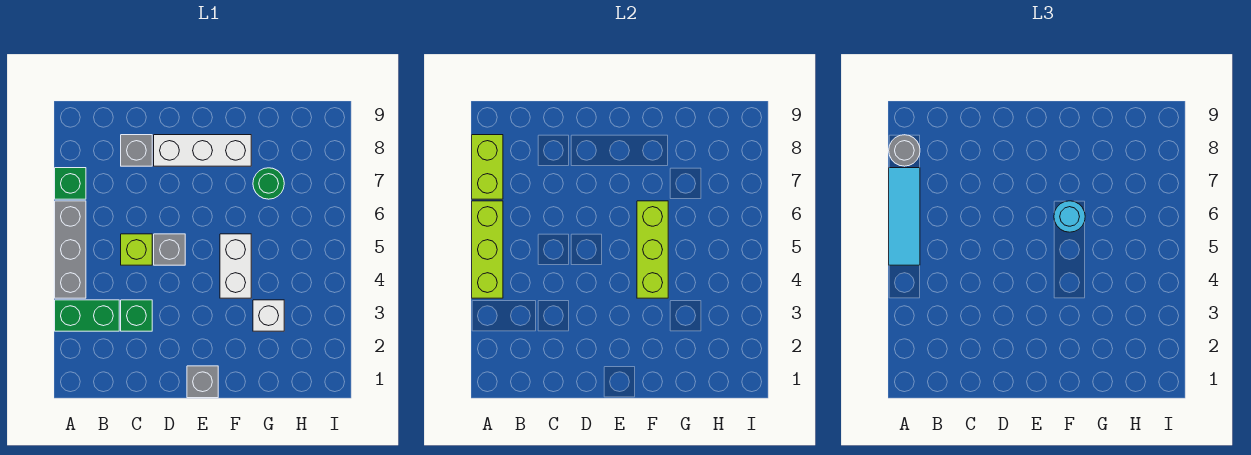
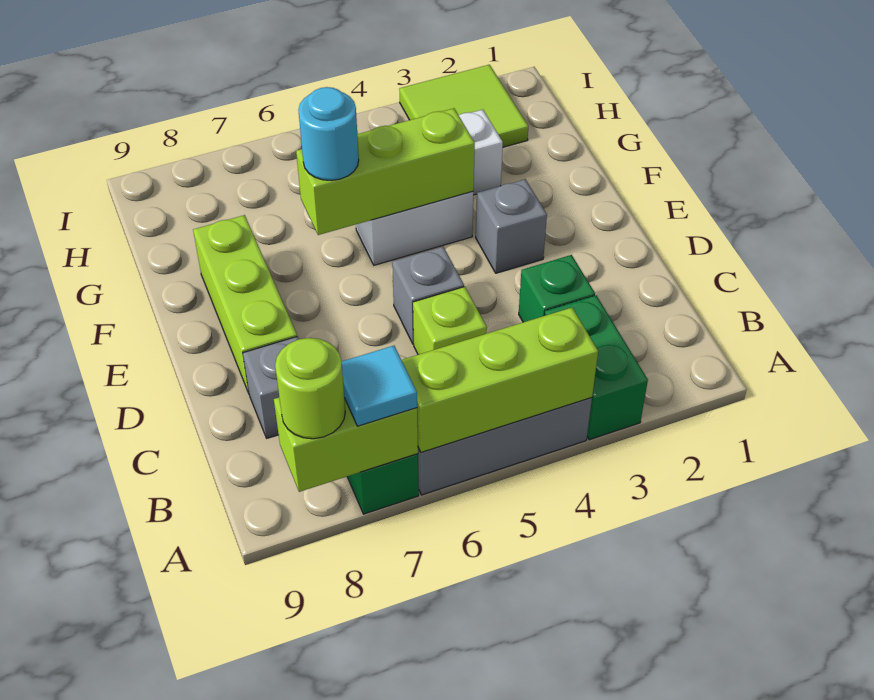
cyan tile A5:A7 level 3 -> cyan tile A7 level 3
grey round brick A8 level 3 -> lime round brick A8 level 3
white brick D8:F8 level 1 -> lime brick D8:F8 level 1
grey brick E1 level 1 -> grey brick E3 level 1
green round brick G7 level 1 -> none
none -> lime tile H2:I3 level 1

